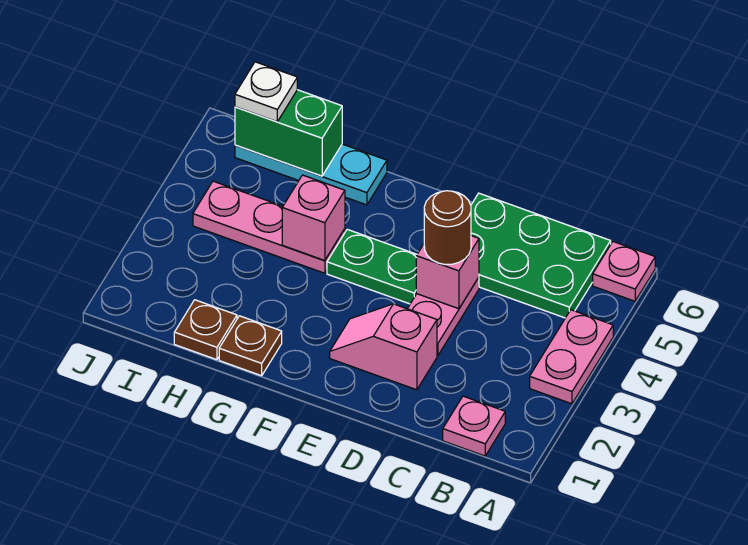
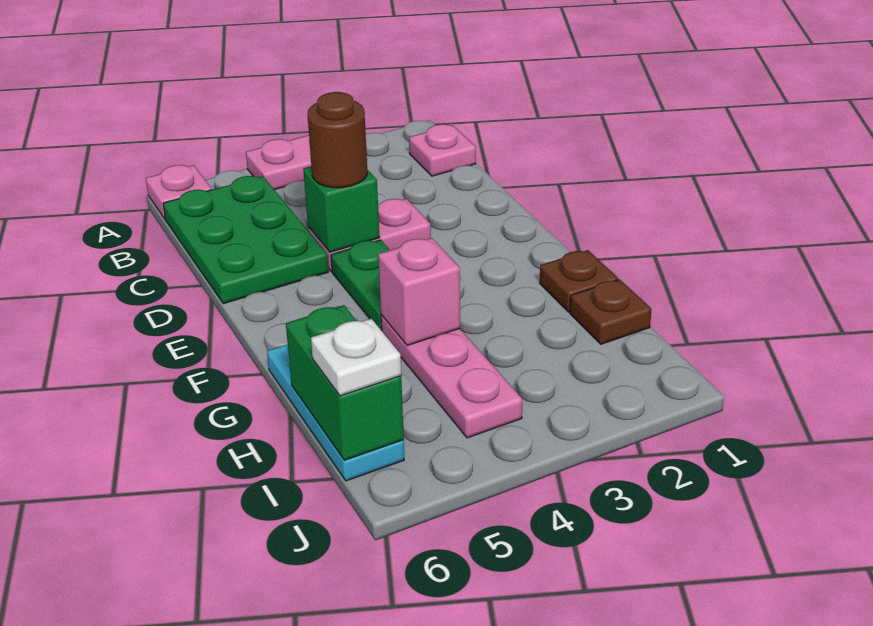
pink slope D2:E2 level 1 top D -> none
pink brick D4 level 2 -> green brick D4 level 2

